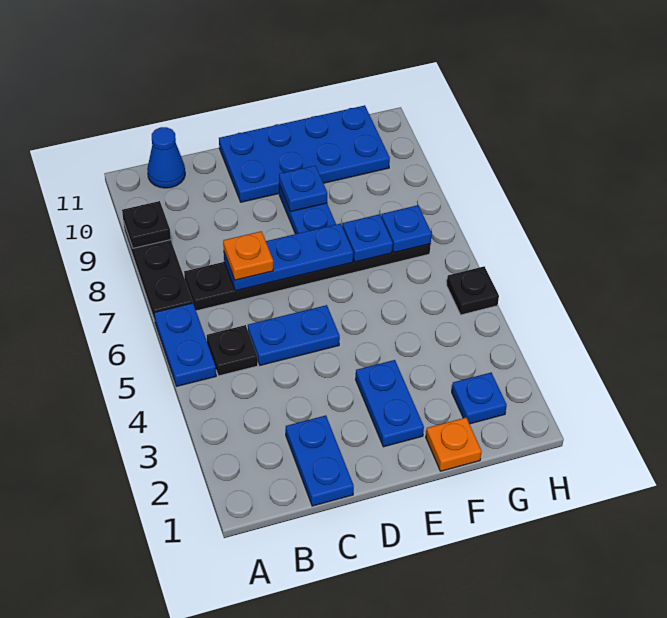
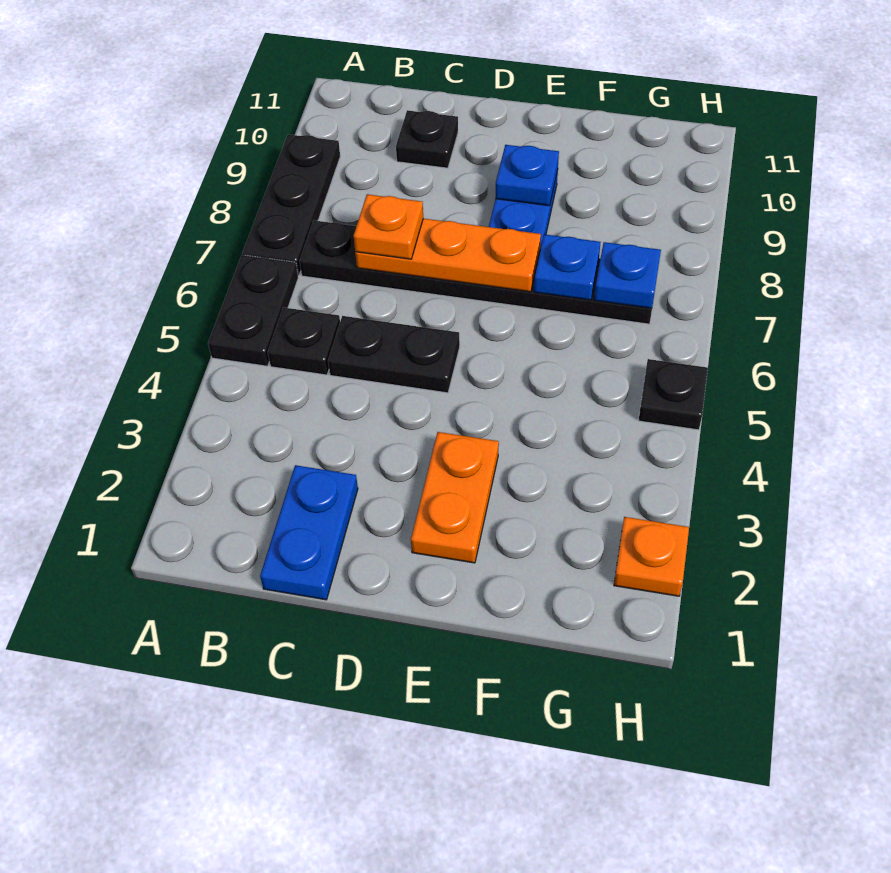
blue plate A5:A6 level 1 -> black plate A5:A6 level 1
black plate A9 level 2 -> black plate C10 level 1
blue cone B11 level 1 -> none
blue plate C5:D5 level 1 -> black plate C5:D5 level 1
blue plate C7:E7 level 2 -> orange plate C7:E7 level 2
blue plate D10:G11 level 1 -> none
blue plate E2:E3 level 1 -> orange plate E2:E3 level 1
orange plate F1 level 1 -> orange plate H2 level 1
blue plate G2 level 1 -> none

